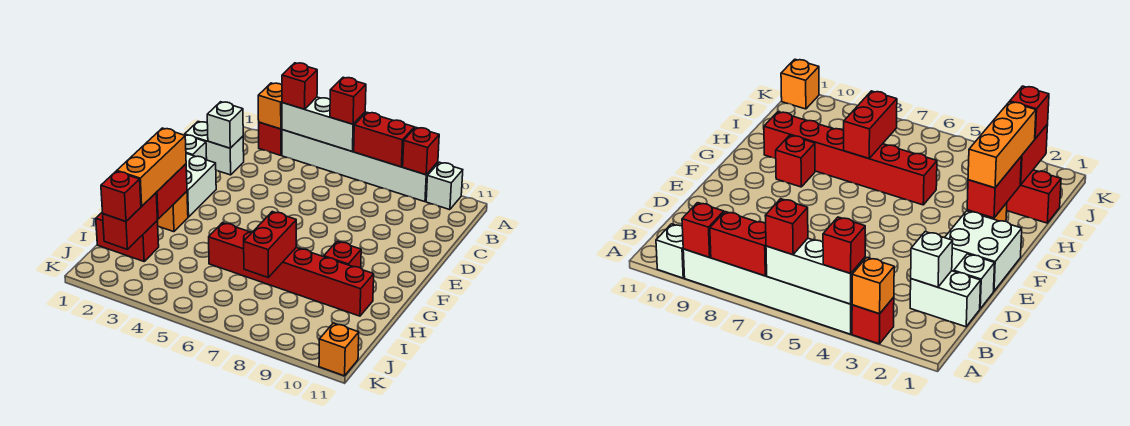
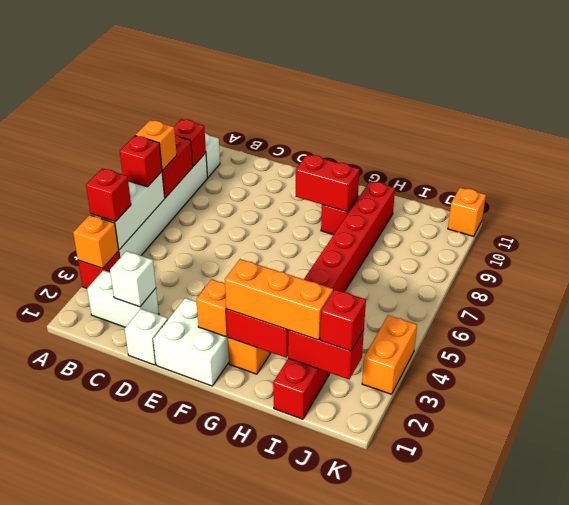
none -> orange brick A7 level 3
white brick C1:C2 level 1 -> white brick B2:C2 level 1
none -> orange brick F2 level 2
red brick H7:I7 level 2 -> red brick F9:G9 level 2
none -> orange brick K3:K4 level 1

